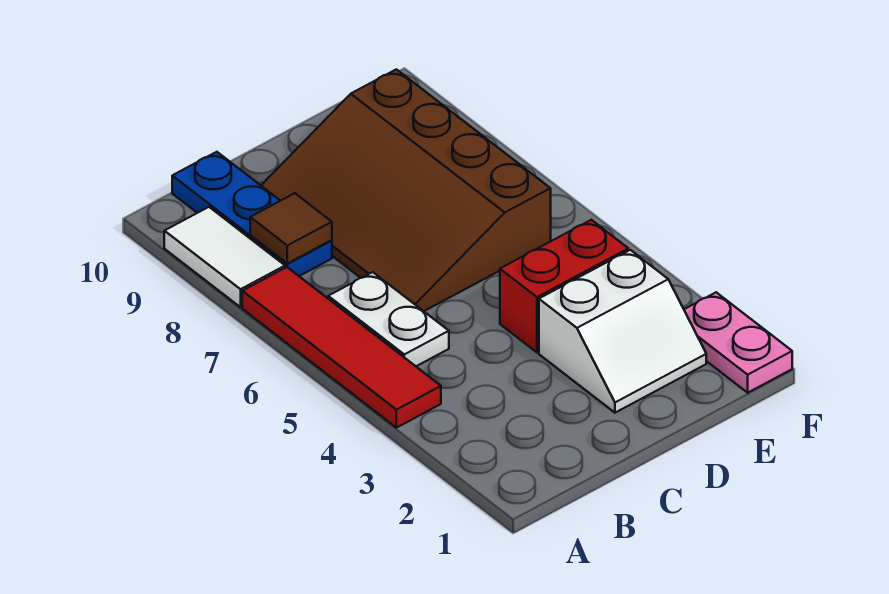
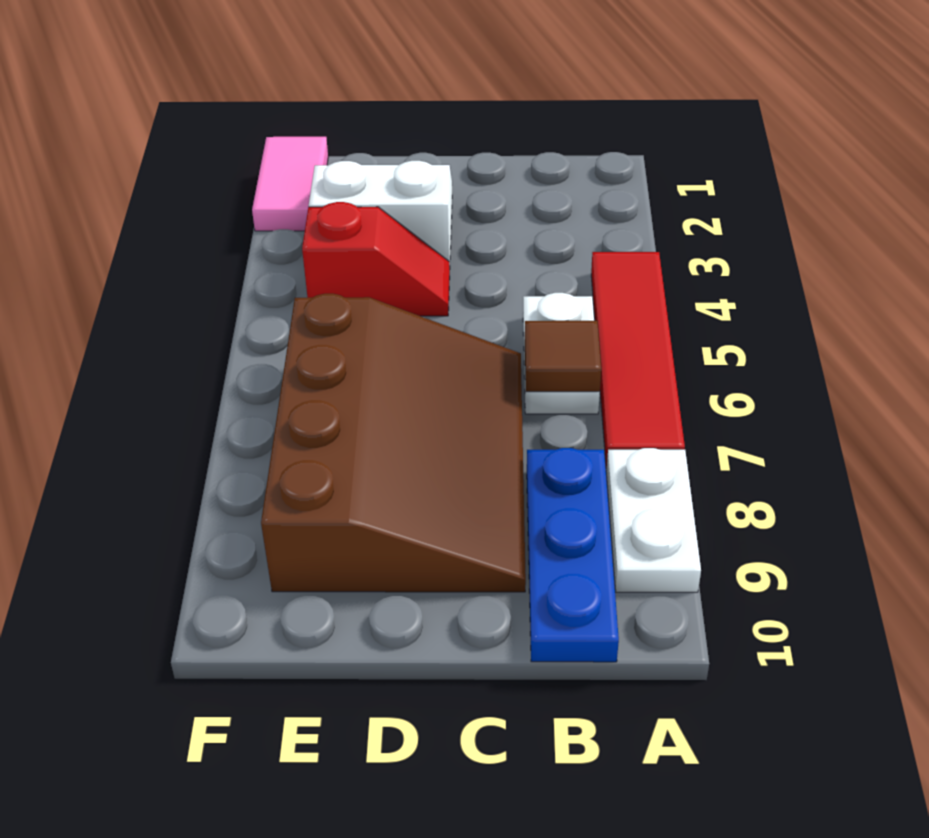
white tile A8:A9 level 1 -> white plate A8:A9 level 1
brown tile B8 level 2 -> brown tile B6 level 2
red brick D4:E4 level 1 -> red slope D4:E4 level 1 top E
pink plate F1:F2 level 1 -> pink tile F1:F2 level 1

